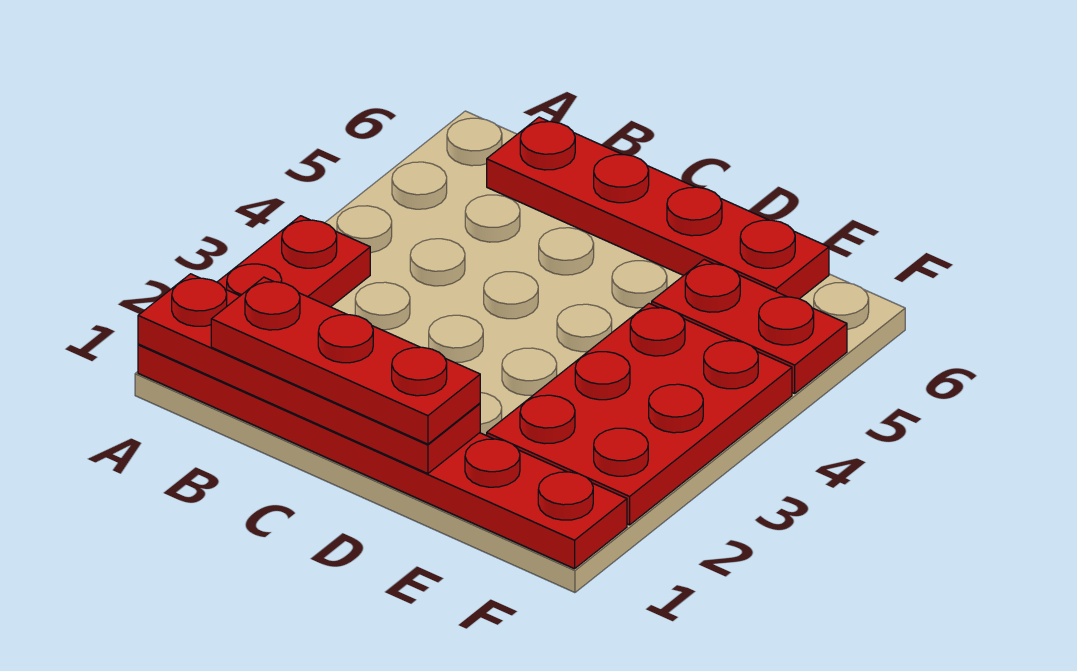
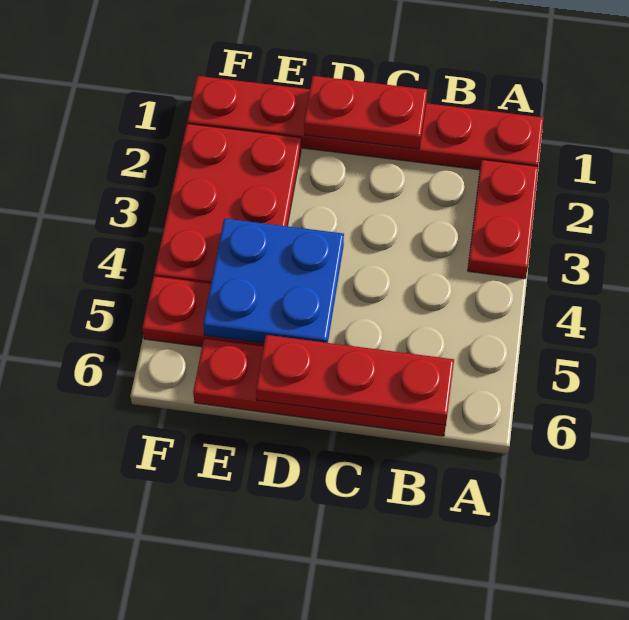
red plate A1:D1 level 2 -> red plate C1:D1 level 2
red plate B1:D1 level 3 -> red plate B6:D6 level 2
none -> blue plate D4:E5 level 2

